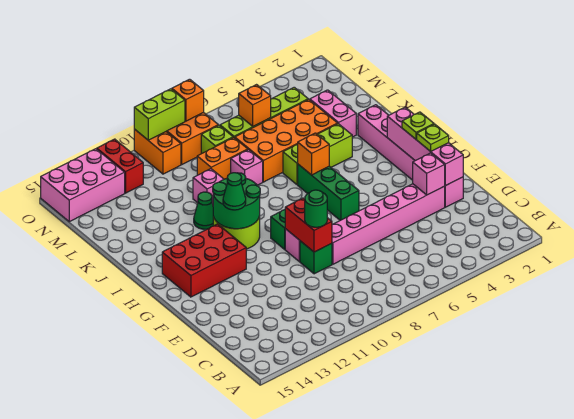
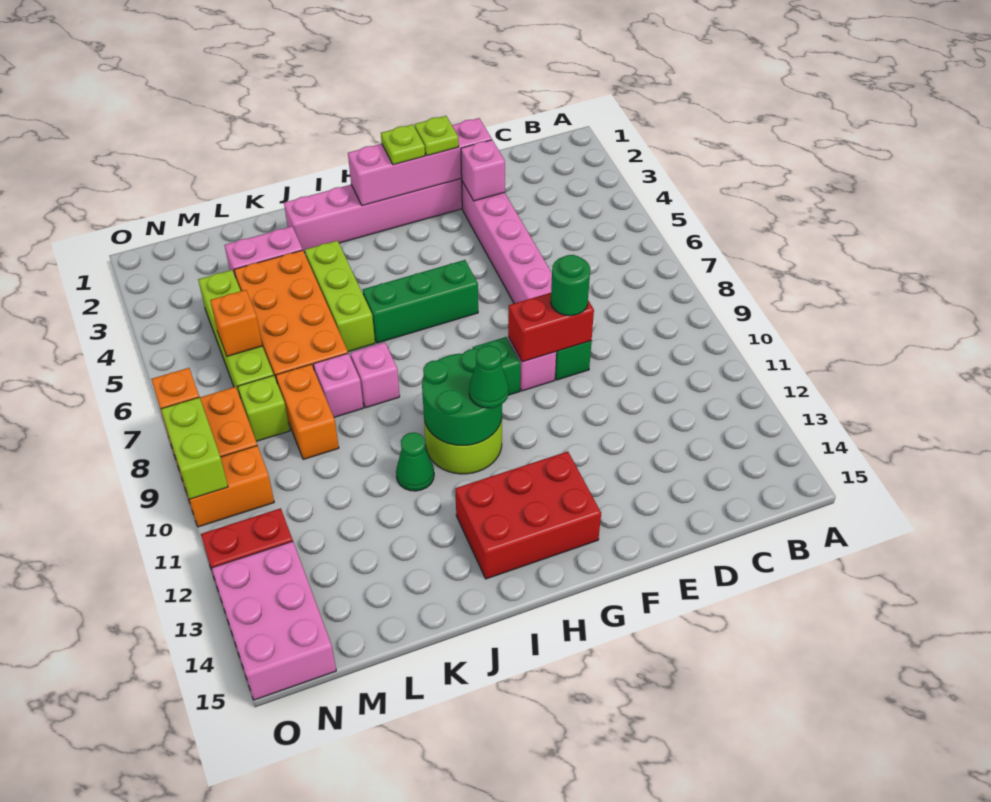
red brick G12:H14 level 1 -> red brick G13:I14 level 1
orange brick I6 level 2 -> none
pink brick K10 level 1 -> pink brick J8 level 1

